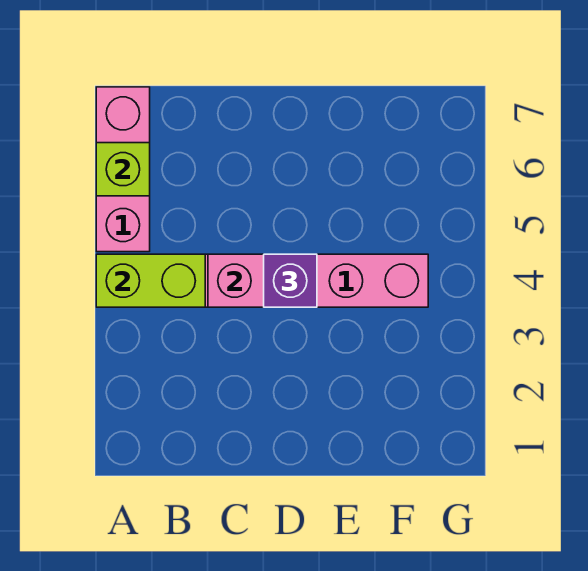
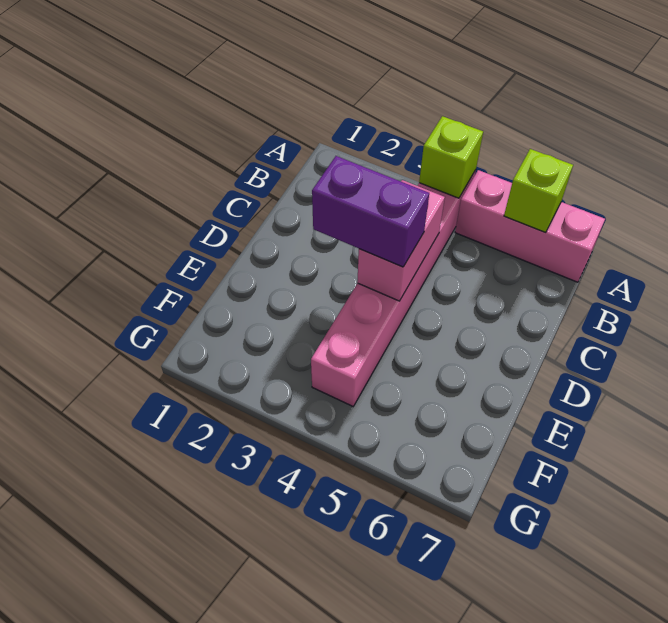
lime brick A4:B4 level 2 -> lime brick A4 level 2
purple brick D4 level 3 -> purple brick D3:D4 level 3

